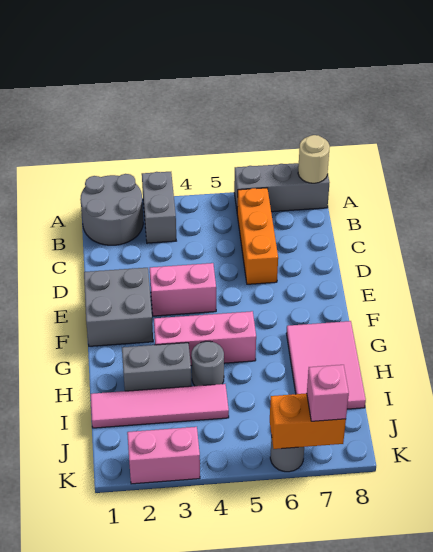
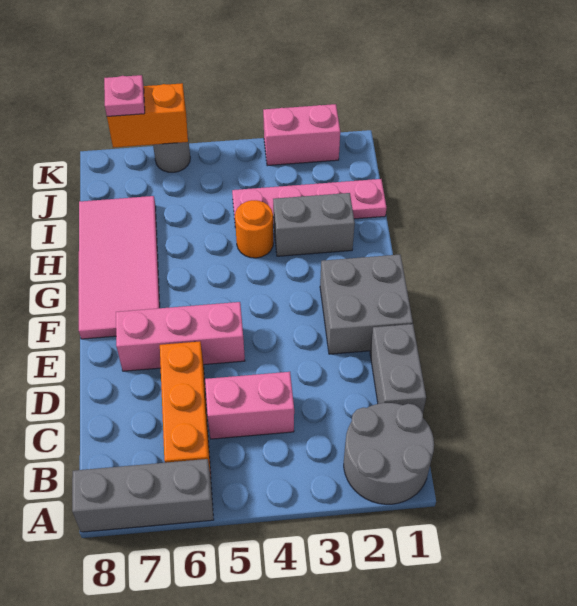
grey brick A3:B3 level 1 -> grey brick C1:D1 level 1
tan round brick A8 level 2 -> none
pink brick E3:E4 level 1 -> pink brick C4:C5 level 1
pink brick G3:G5 level 1 -> pink brick E5:E7 level 1
pink tile G7:I8 level 1 -> pink tile F7:I8 level 1
grey round brick H4 level 1 -> orange round brick H4 level 1
pink tile I1:I4 level 1 -> pink plate I1:I4 level 1
pink brick K7 level 3 -> pink plate K7 level 3

